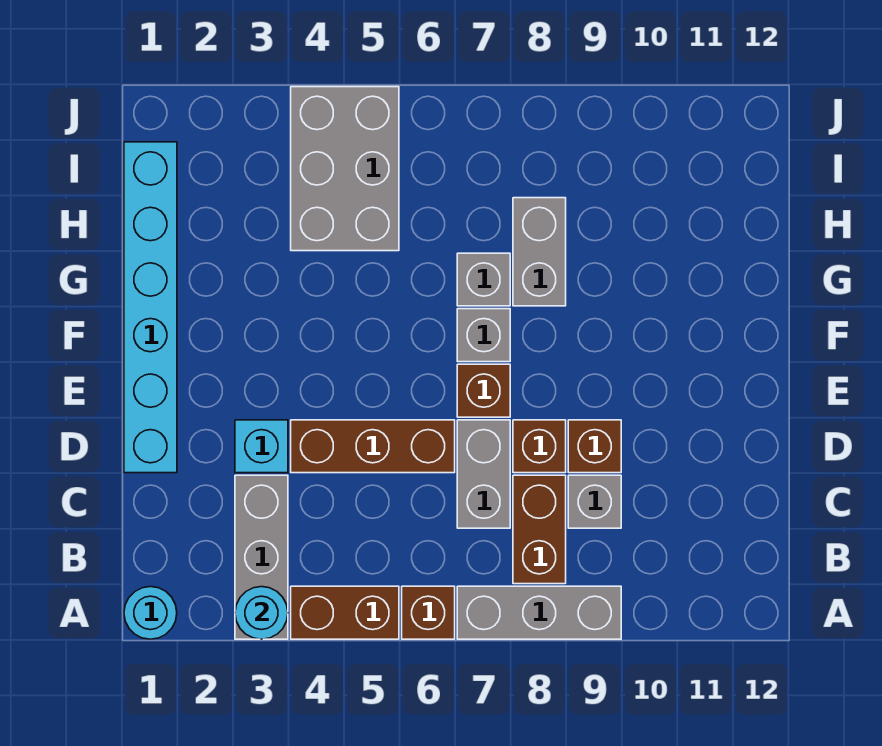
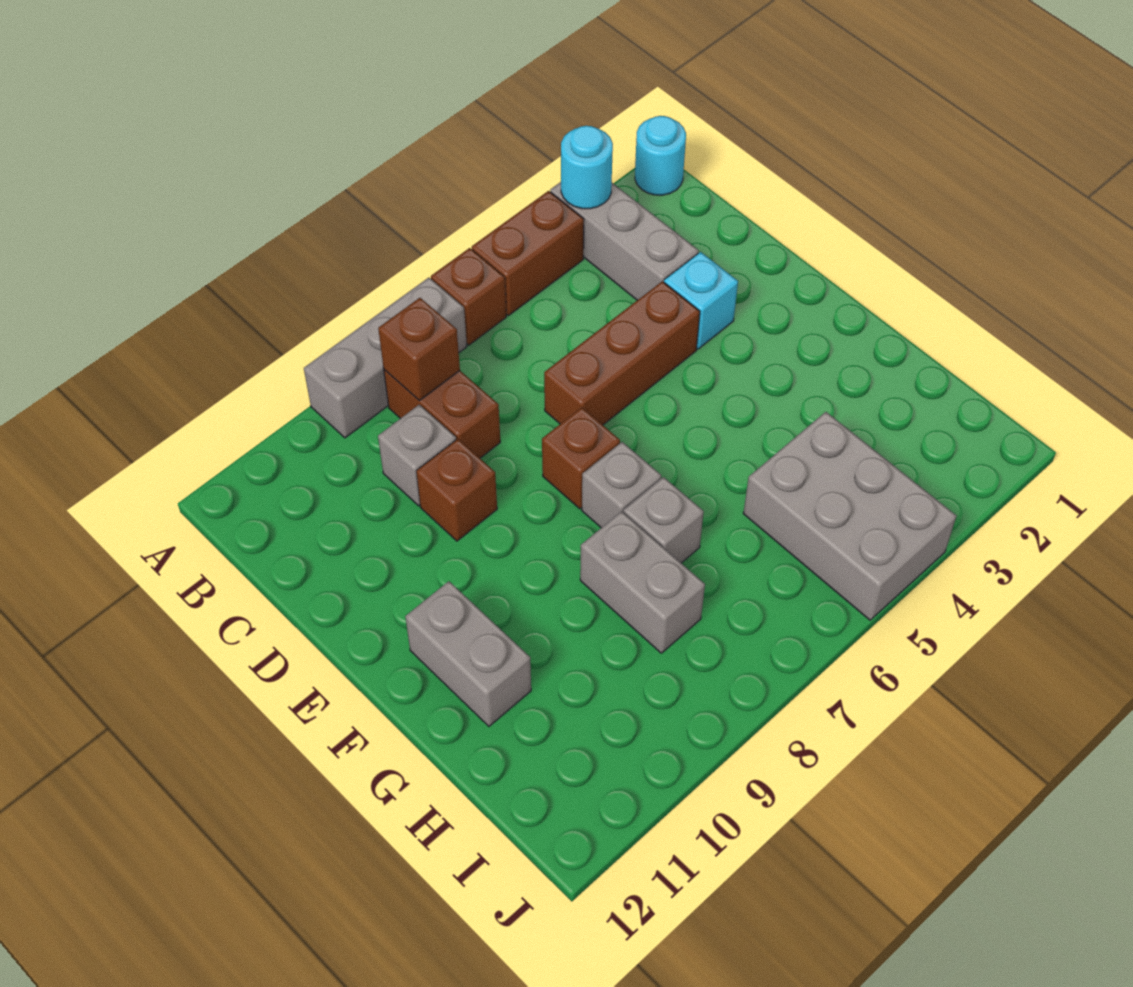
grey brick C7:D7 level 1 -> grey brick F11:G11 level 1
cyan brick D1:I1 level 1 -> none
brown brick D8 level 1 -> brown brick B8 level 2

